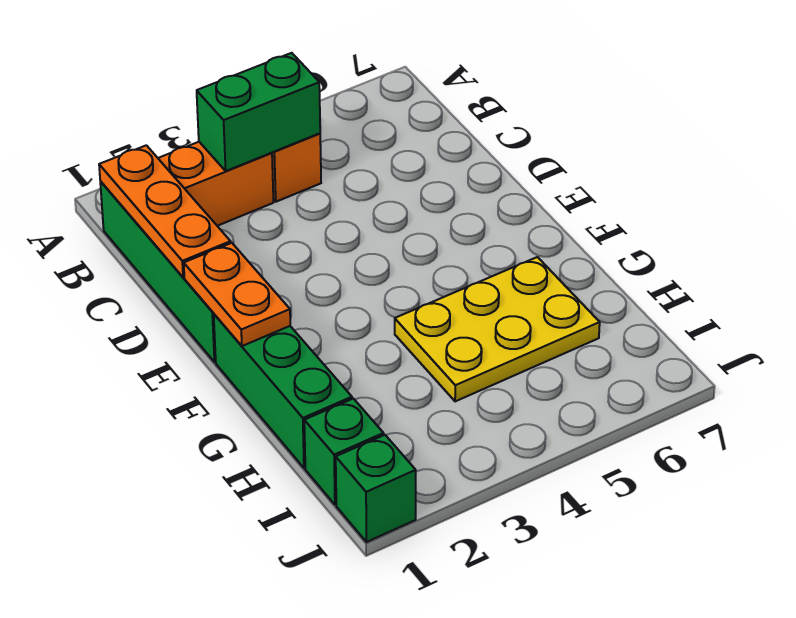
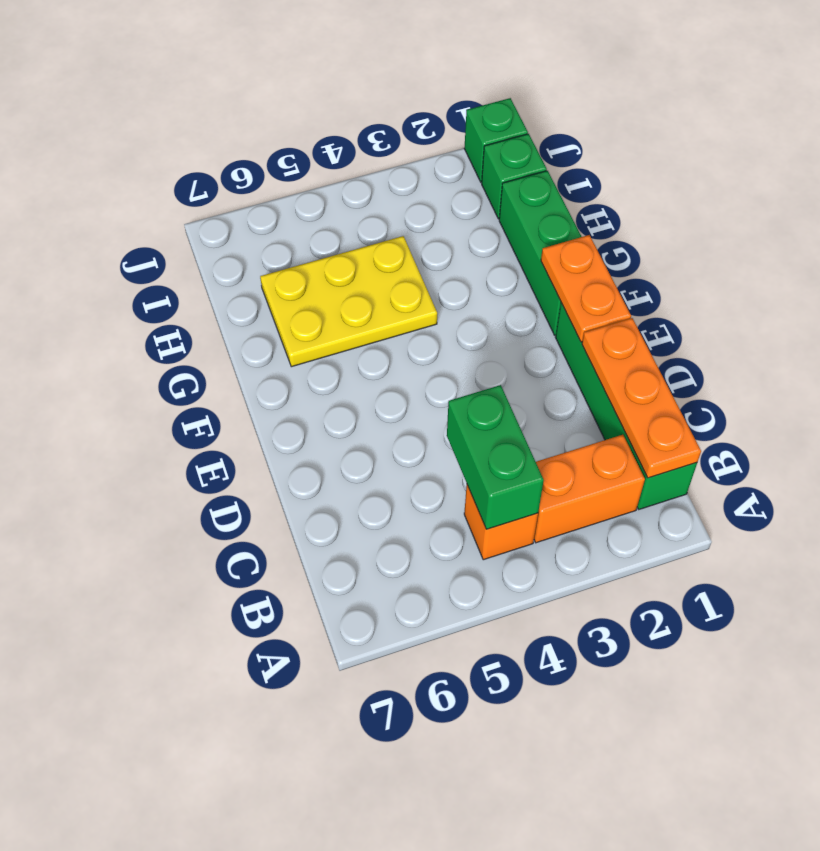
green brick B3:B4 level 2 -> green brick B4:C4 level 2

